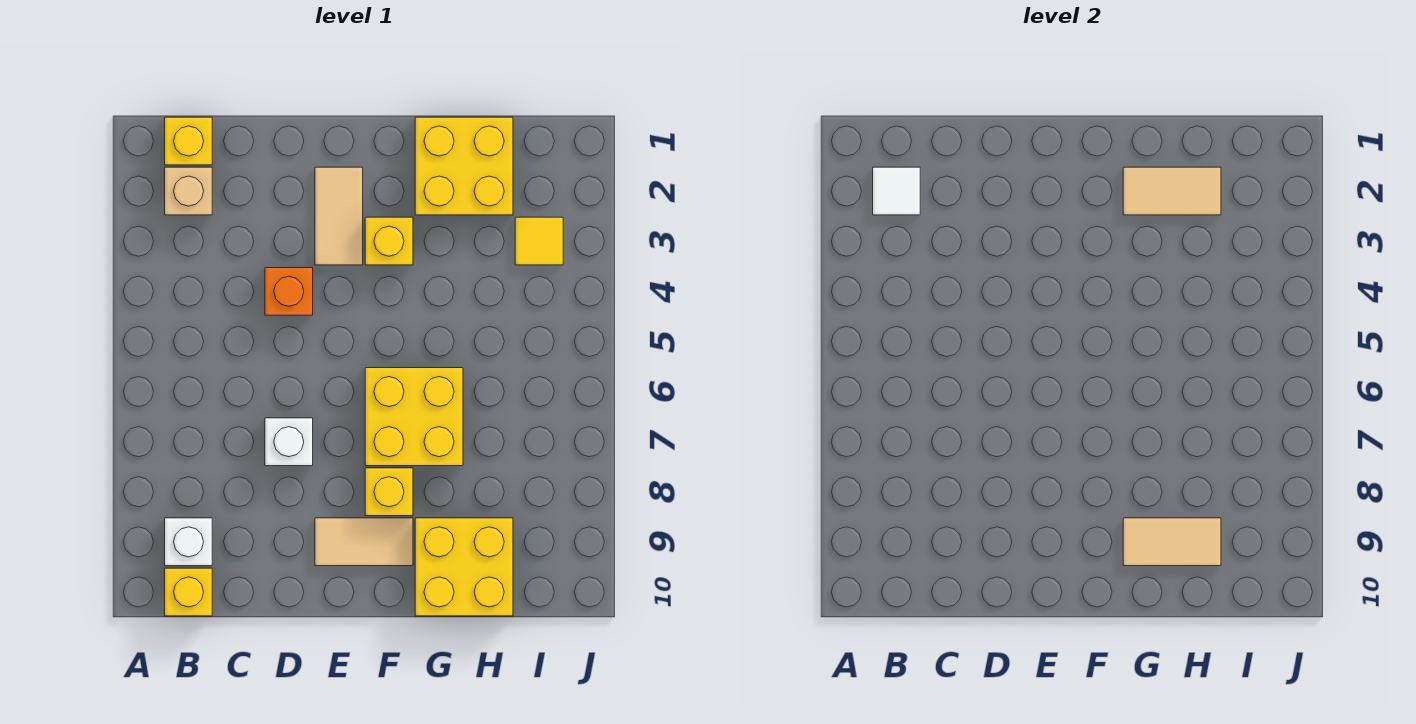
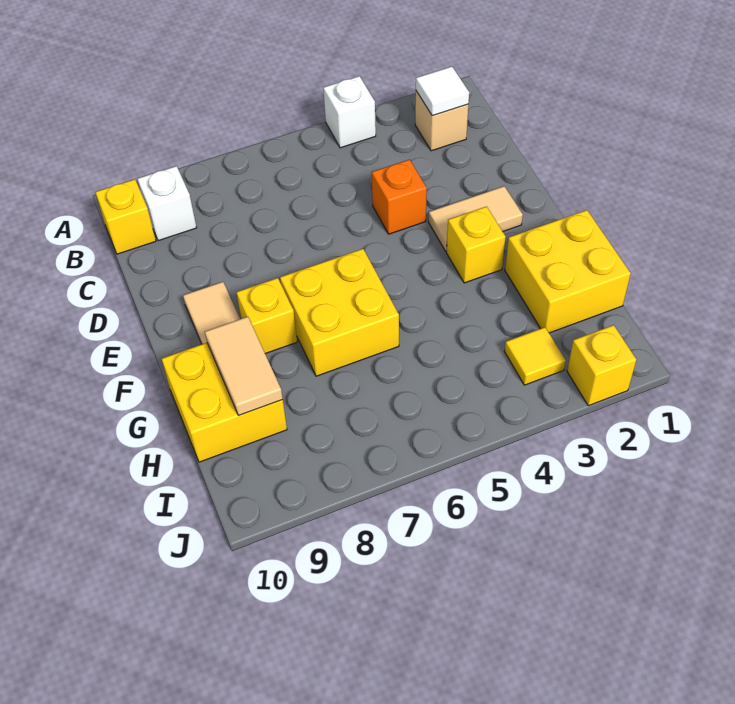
yellow brick B1 level 1 -> yellow brick J2 level 1
white brick D7 level 1 -> white brick A4 level 1
tan tile G2:H2 level 2 -> none

